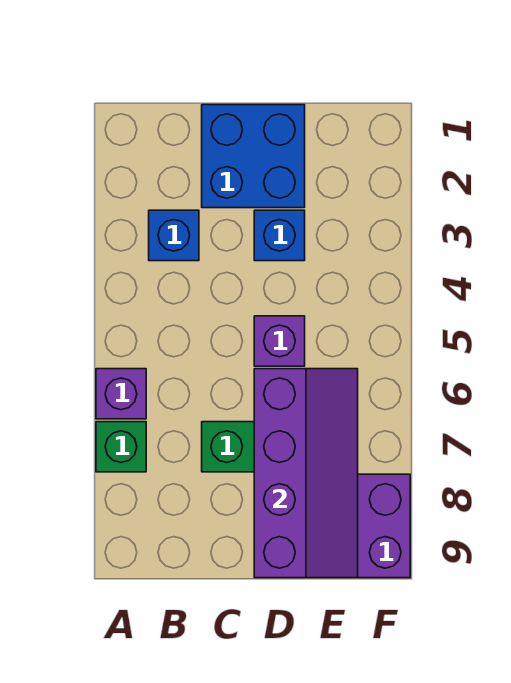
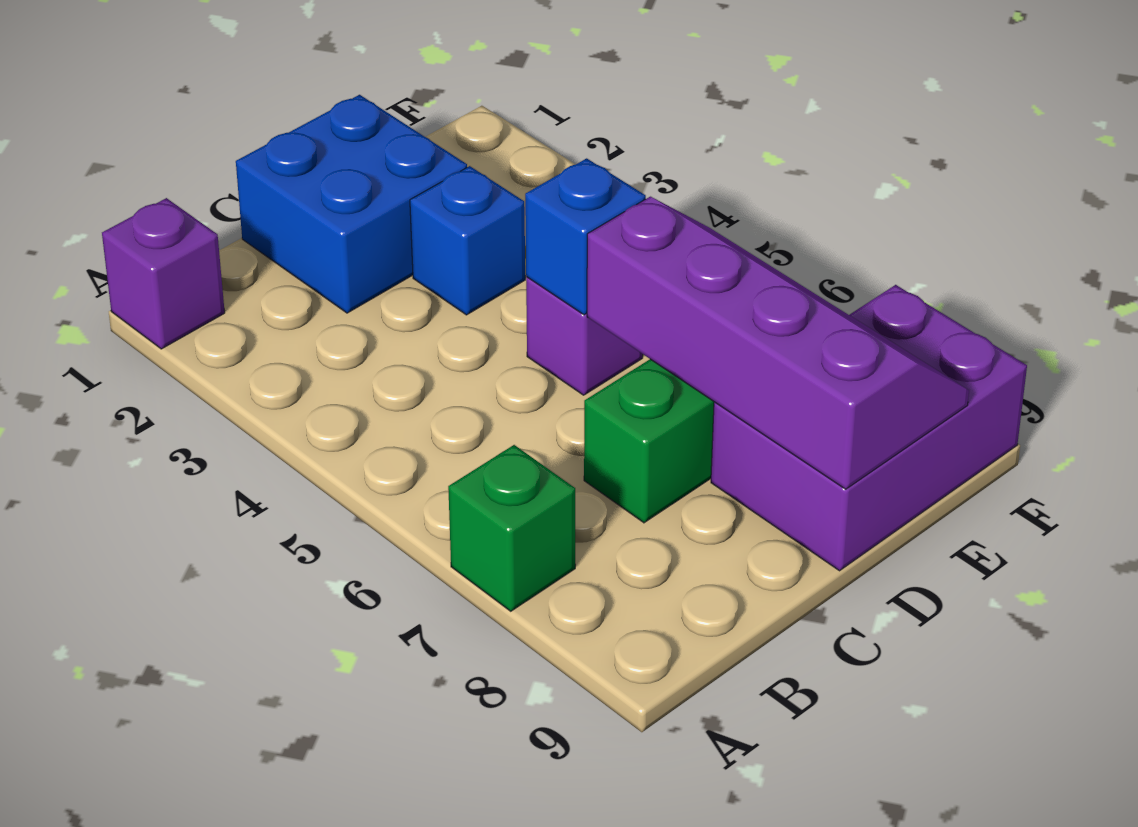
purple brick A6 level 1 -> purple brick A1 level 1
blue brick B3 level 1 -> blue brick D5 level 2

